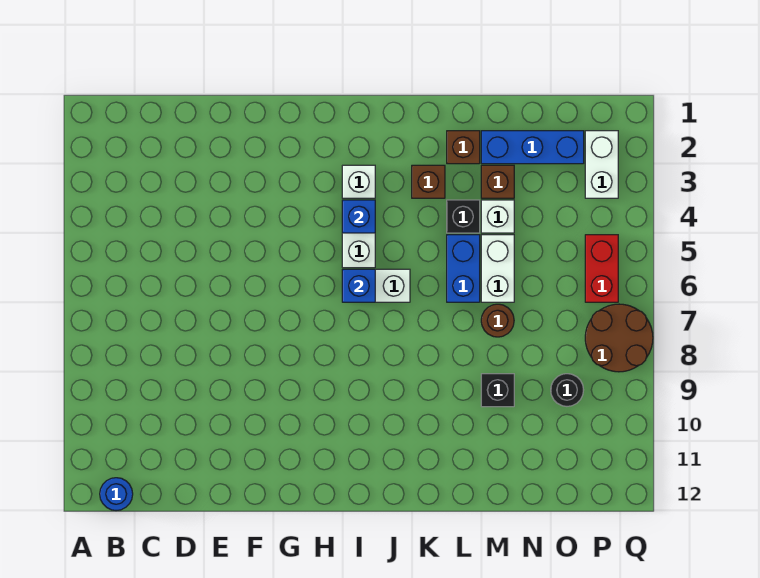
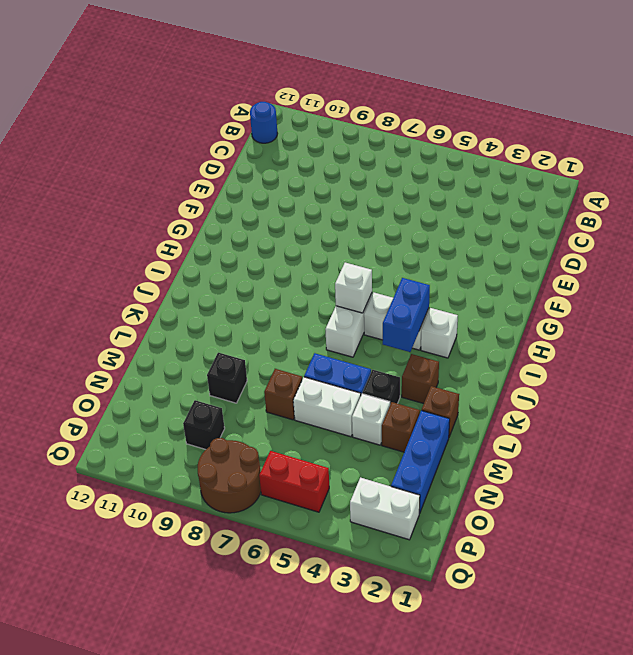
blue brick I4 level 2 -> blue brick I4:J4 level 2
blue brick I6 level 2 -> white brick I6 level 2
brown round brick M7 level 1 -> brown brick M7 level 1
black round brick O9 level 1 -> black brick O9 level 1

